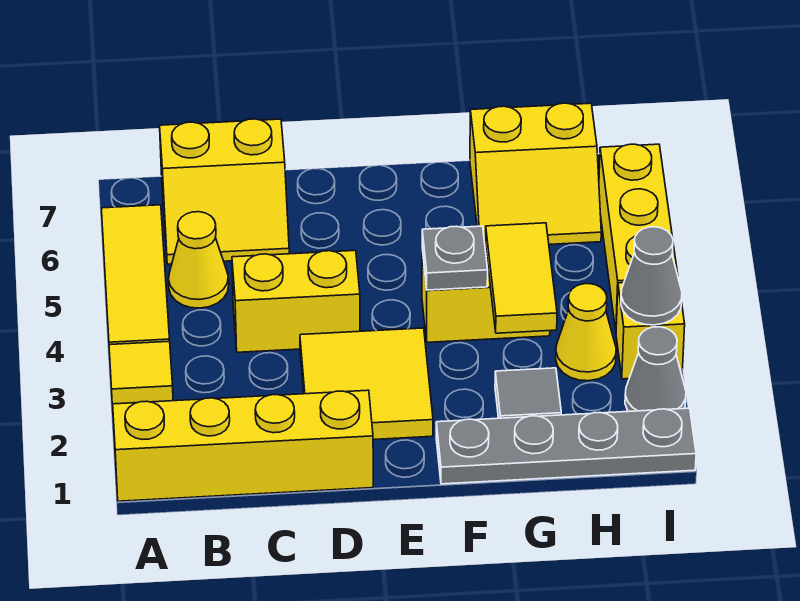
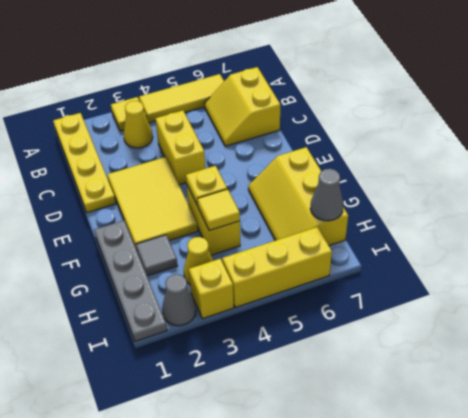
yellow brick A1:D1 level 1 -> yellow plate A1:D1 level 1
yellow cone B5 level 1 -> yellow cone B3 level 1
yellow tile D2:E3 level 1 -> yellow tile D2:F3 level 1
grey plate F4 level 2 -> yellow plate F4 level 2
yellow tile G3:G4 level 2 -> yellow tile G4 level 2
yellow slope G6:H7 level 1 top 7 -> yellow slope F6:H7 level 1 top 7
grey cone I3 level 2 -> grey cone H7 level 2

